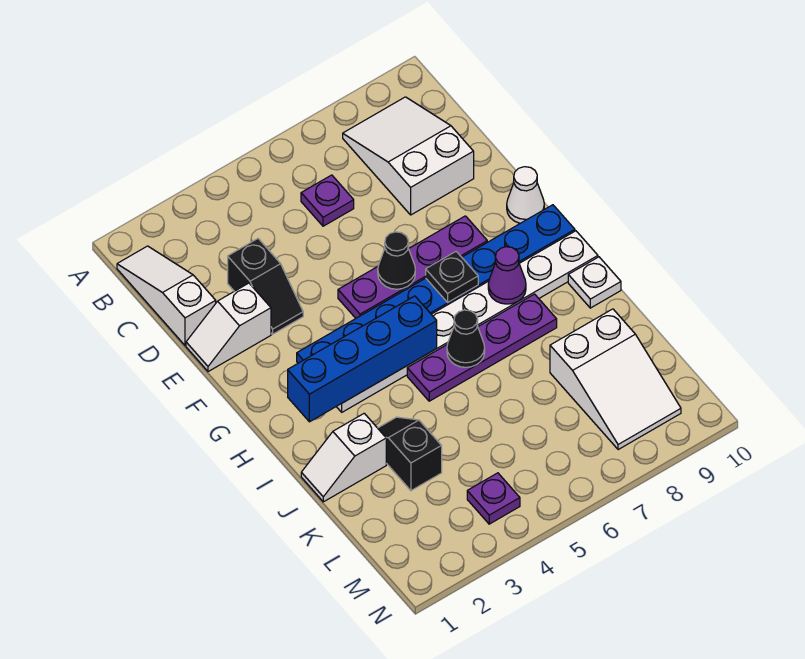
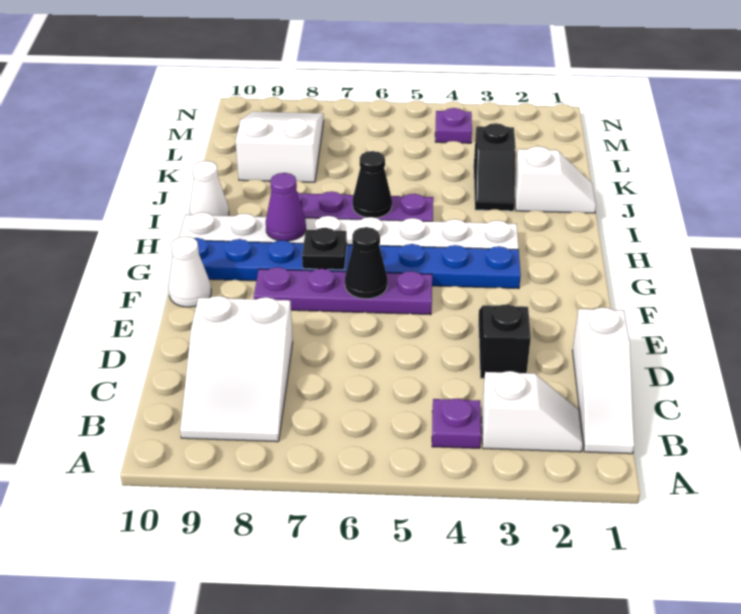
purple plate C6 level 1 -> purple plate B4 level 1
white slope E1:E2 level 1 top 2 -> white slope B2:B3 level 1 top 3
blue brick H2:H5 level 2 -> none
white plate I10 level 1 -> white cone I10 level 1

